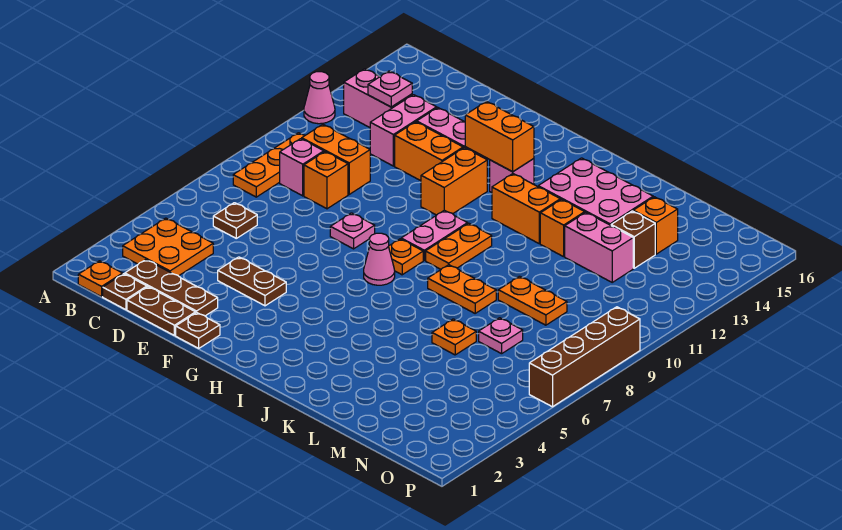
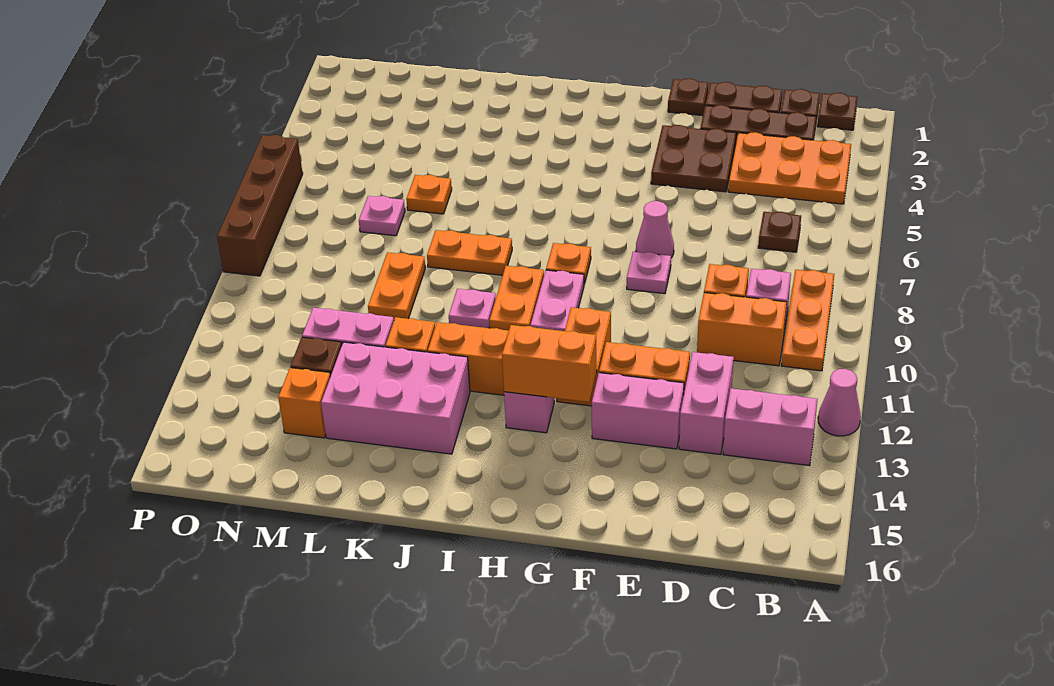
orange plate B1 level 1 -> brown plate B1 level 1
orange plate B3:C4 level 1 -> orange plate B3:D4 level 1
pink plate C13 level 2 -> pink plate J10 level 1
brown plate E4:F4 level 1 -> brown plate E3:F4 level 1
pink cone H7 level 1 -> pink cone F7 level 1
orange plate L9:M9 level 1 -> orange plate L9:L10 level 1

